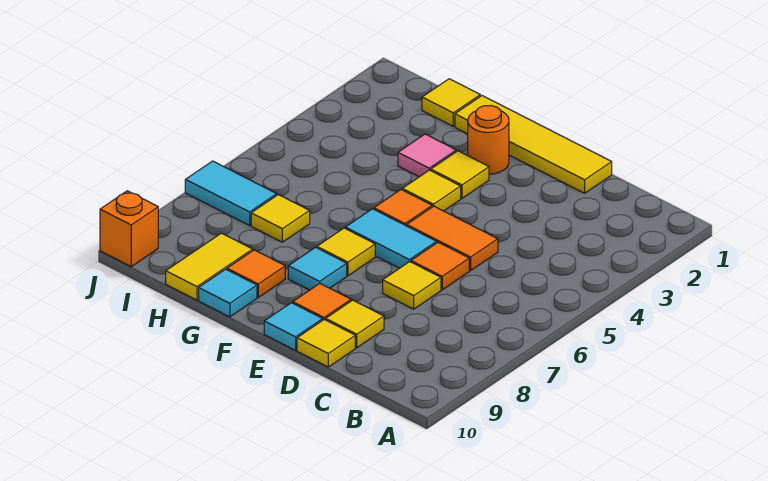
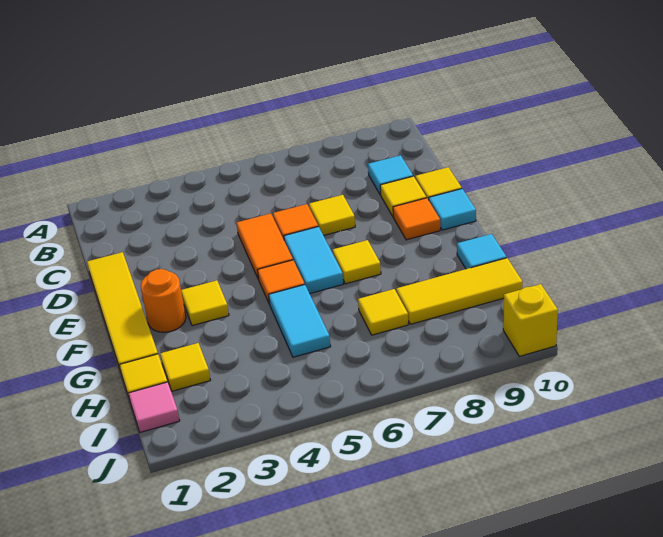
yellow tile F4 level 1 -> yellow tile H2 level 1
cyan tile F8 level 1 -> cyan tile C9 level 1
pink tile G3 level 1 -> pink tile I1 level 1
orange tile G9 level 1 -> none
yellow tile H9:H10 level 1 -> yellow tile H8:H10 level 1
cyan tile I7:J7 level 1 -> cyan tile G5:H5 level 1
orange brick J10 level 1 -> yellow brick J10 level 1

